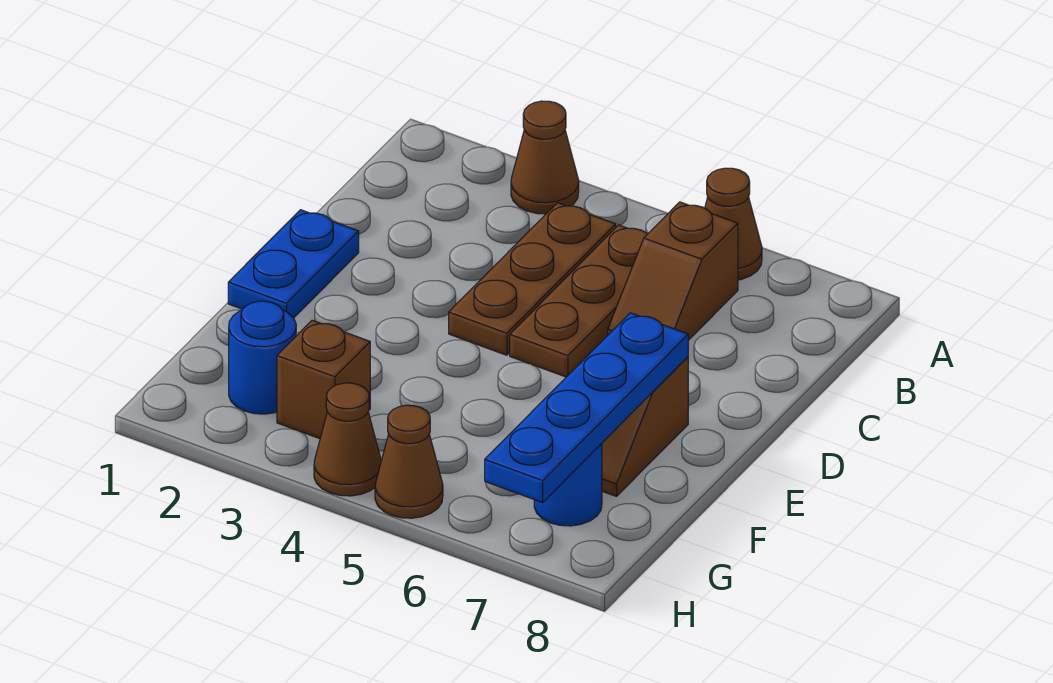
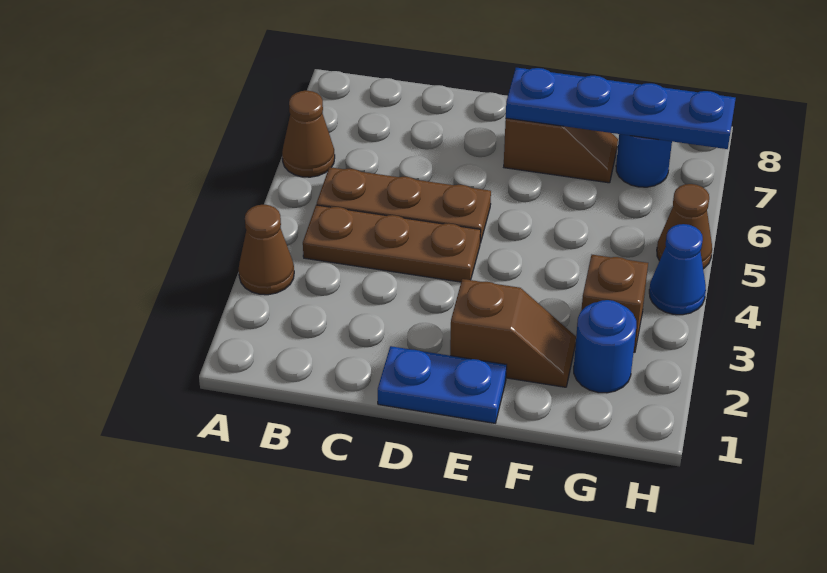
brown slope B6:C6 level 1 top B -> brown slope E2:F2 level 1 top E
brown cone H4 level 1 -> blue cone H4 level 1

